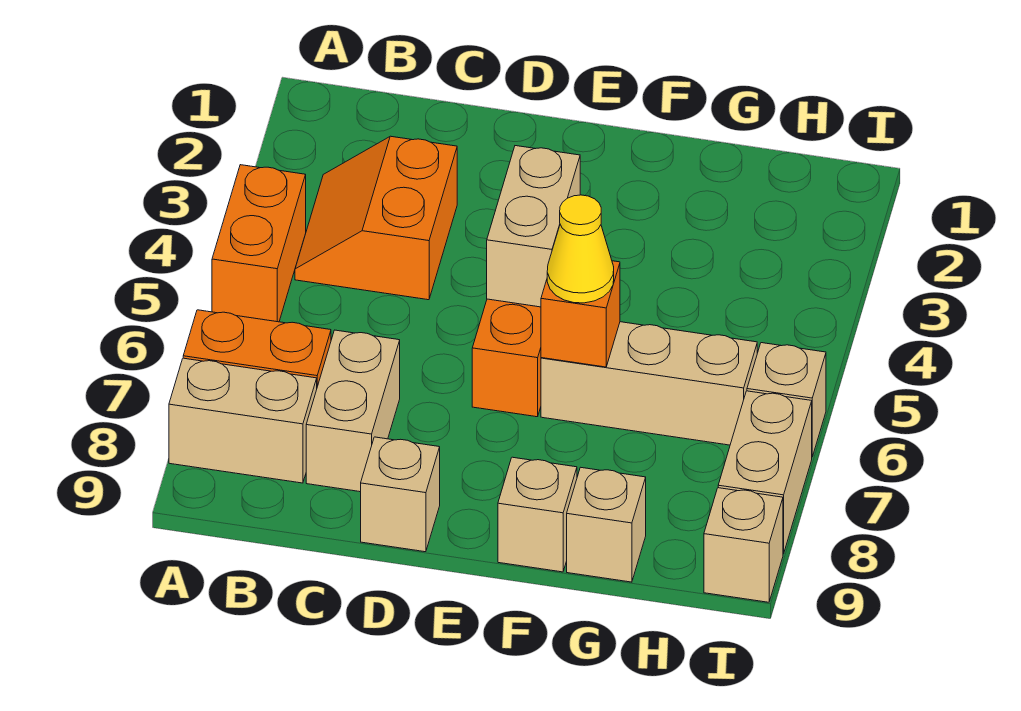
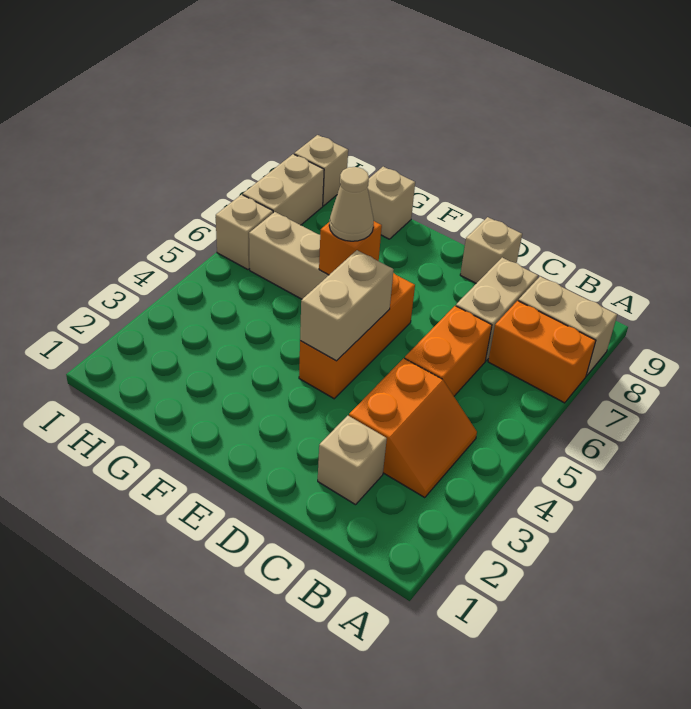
orange brick A4:A5 level 1 -> orange brick C5:C6 level 1
yellow cone F6 level 3 -> tan cone F6 level 3
tan brick F9 level 1 -> tan brick C2 level 1

